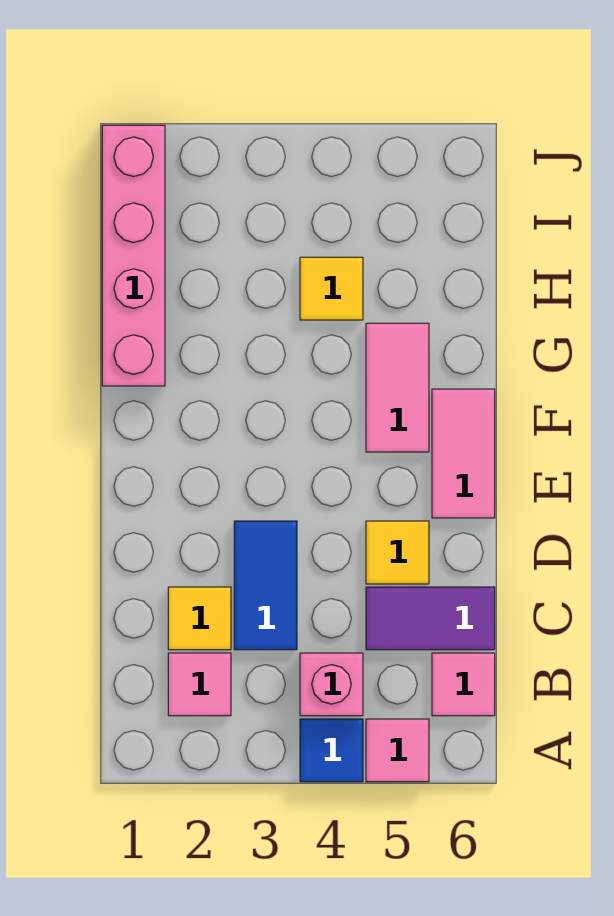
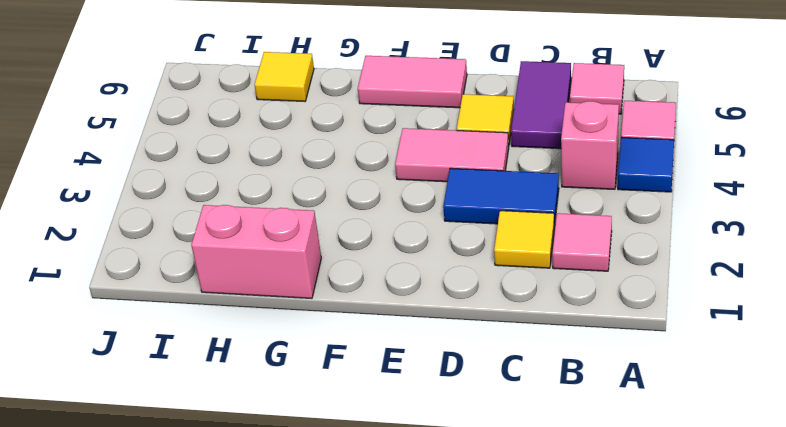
pink tile F5:G5 level 1 -> pink tile D4:E4 level 1
pink brick G1:J1 level 1 -> pink brick G1:H1 level 1
yellow tile H4 level 1 -> yellow tile H6 level 1

